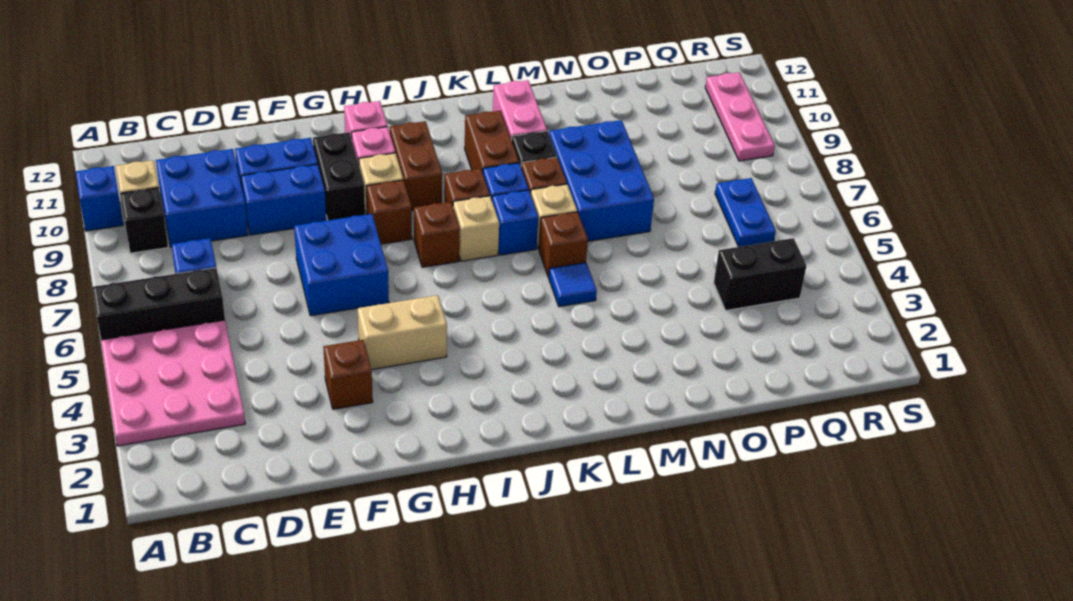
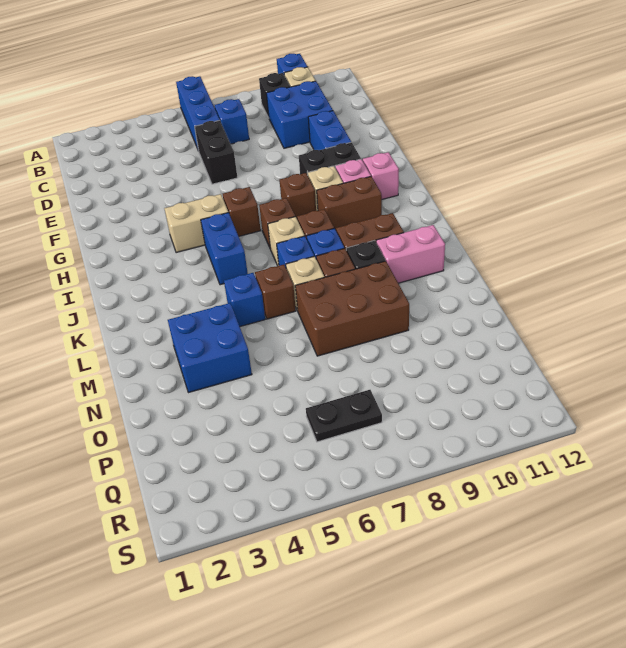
pink plate A3:C5 level 1 -> none
black brick A6:C6 level 1 -> blue brick A6:C6 level 1
blue brick E9:F9 level 1 -> blue brick I5:J5 level 1
brown brick F3 level 1 -> brown brick H6 level 1
blue brick F6:G7 level 1 -> blue brick M3:N4 level 1
tan brick G4:H4 level 1 -> tan brick H4:H5 level 1
blue tile L5 level 1 -> blue brick L5 level 1
blue brick M7:N9 level 1 -> brown brick M7:N9 level 1
black brick P4:Q4 level 1 -> black brick D6:E6 level 1
blue plate Q6:Q7 level 1 -> black plate Q6:Q7 level 1
pink plate R9:R11 level 1 -> none

